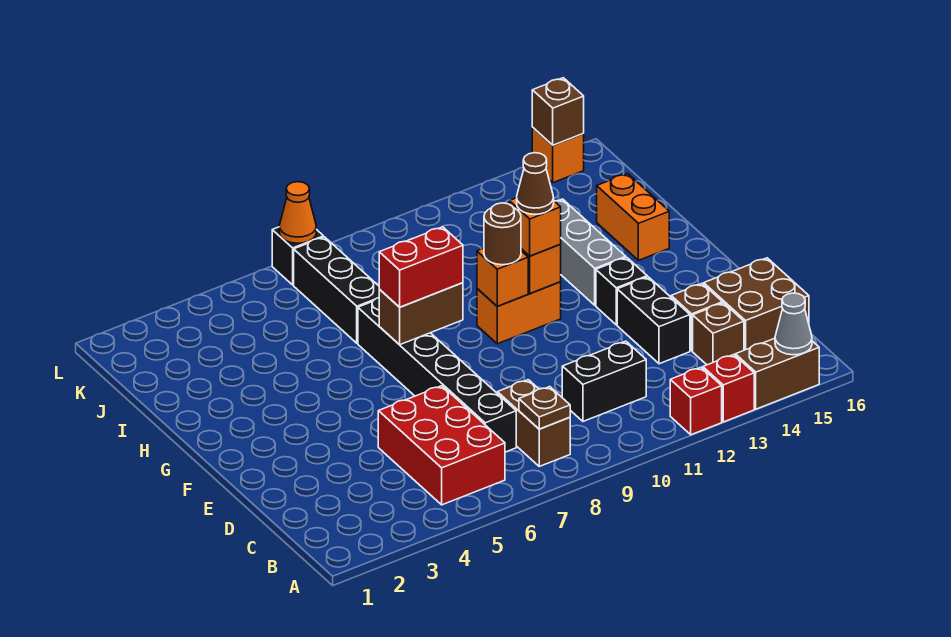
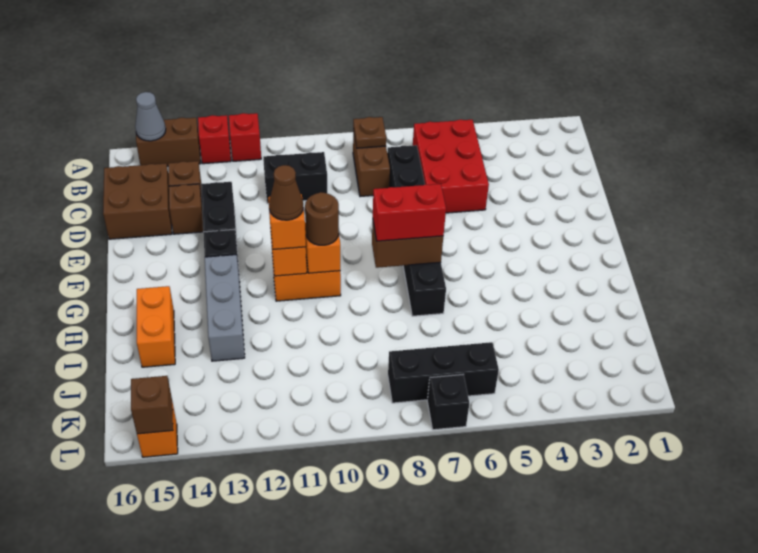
black brick I7:K7 level 1 -> black brick K6:K8 level 1
orange cone L7 level 2 -> none

